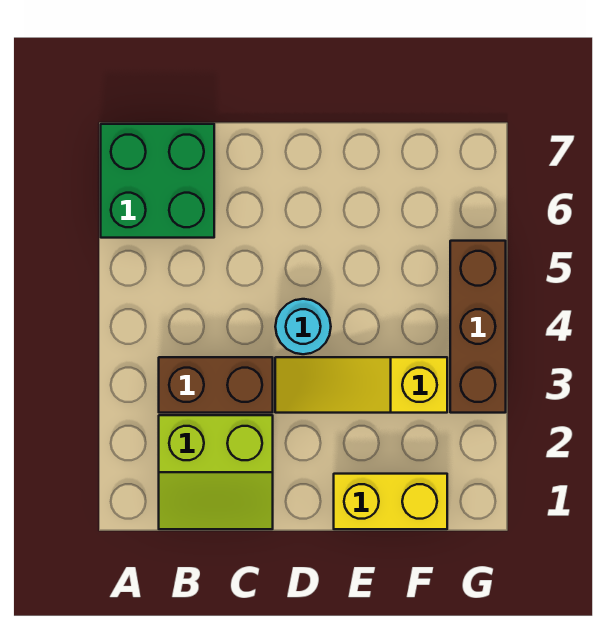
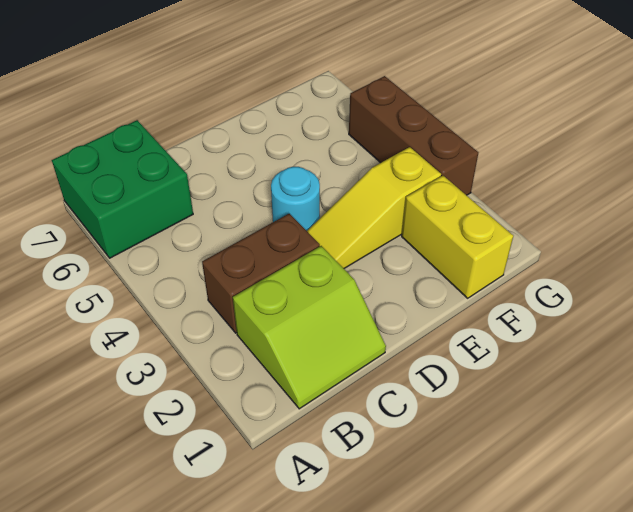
yellow brick E1:F1 level 1 -> yellow brick F1:F2 level 1

